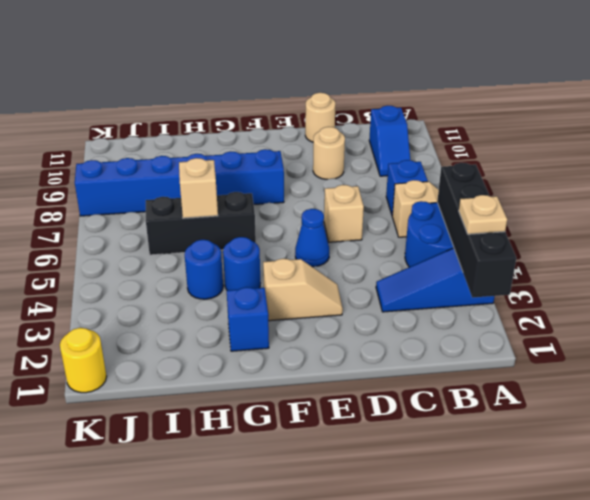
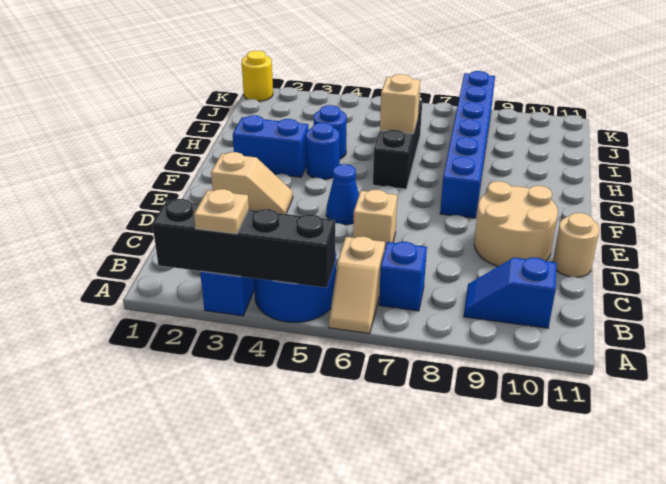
tan round brick D9 level 1 -> tan round brick D9:E10 level 1
tan slope E3:F3 level 1 top F -> tan slope E2:E3 level 1 top 2
blue brick G2 level 1 -> blue brick G2:G3 level 1

